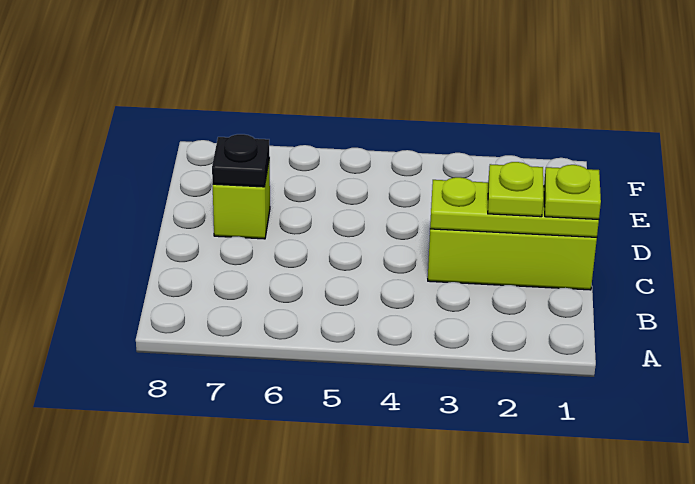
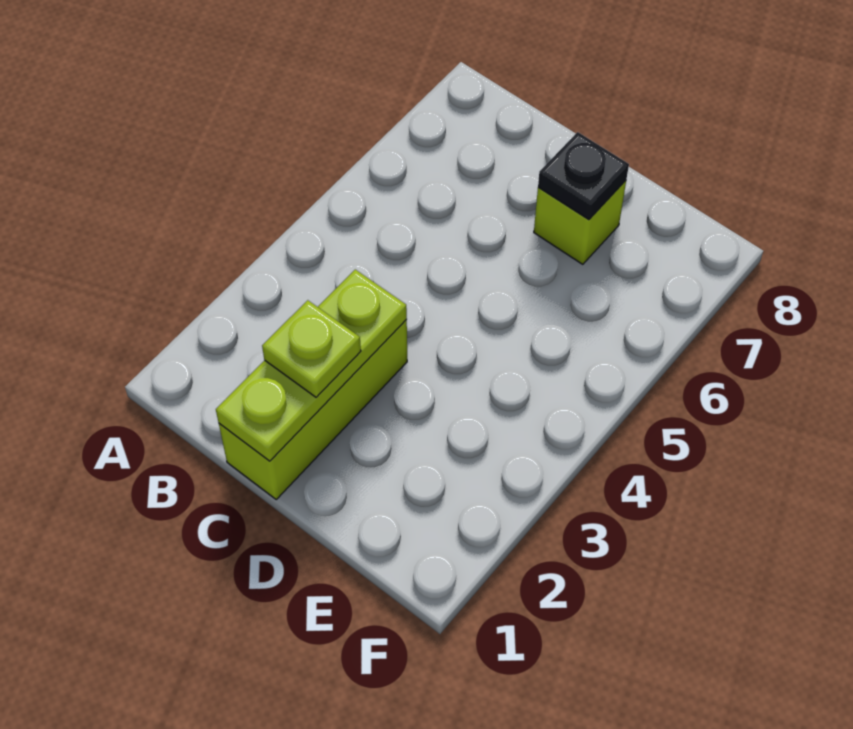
lime plate C1 level 3 -> none

